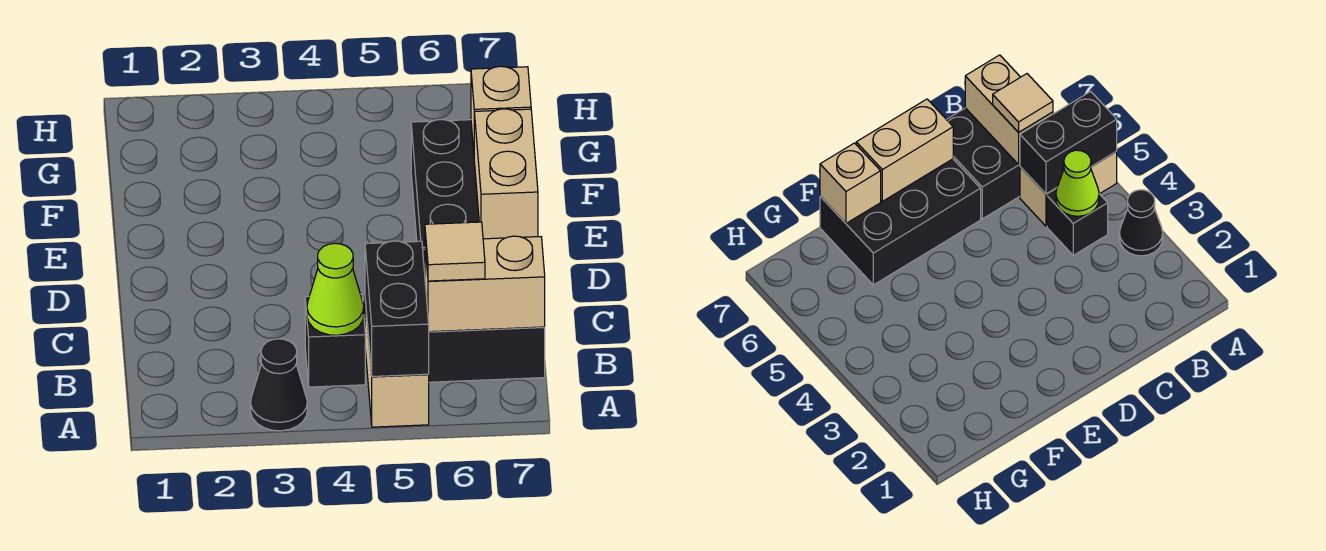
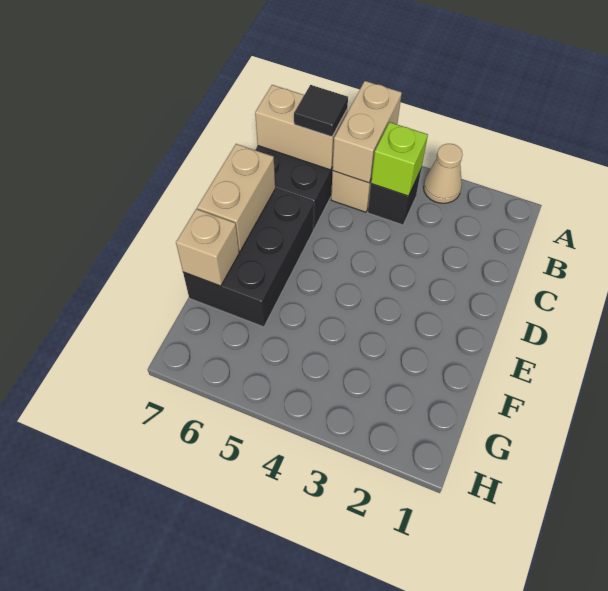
black cone A3 level 1 -> tan cone A3 level 1
black brick A5:B5 level 2 -> tan brick A5:B5 level 2
lime cone B4 level 2 -> lime brick B4 level 2
tan tile B6 level 3 -> black tile B6 level 3

